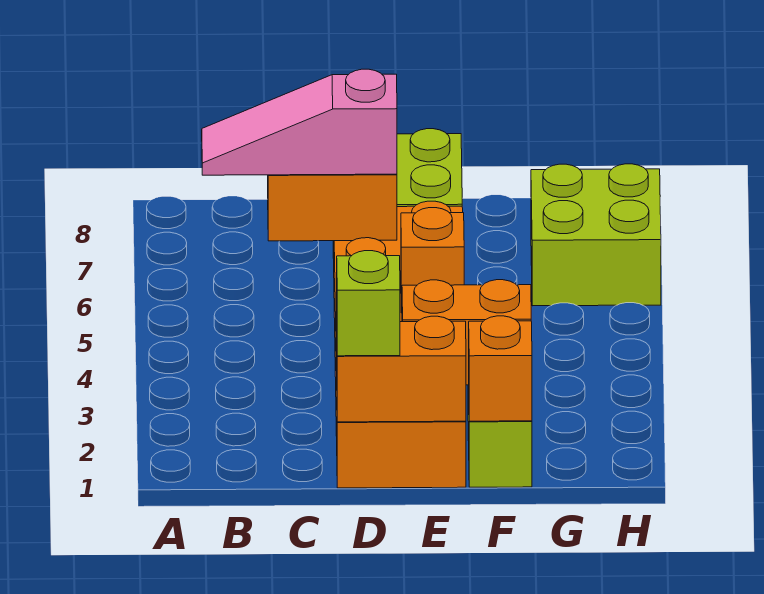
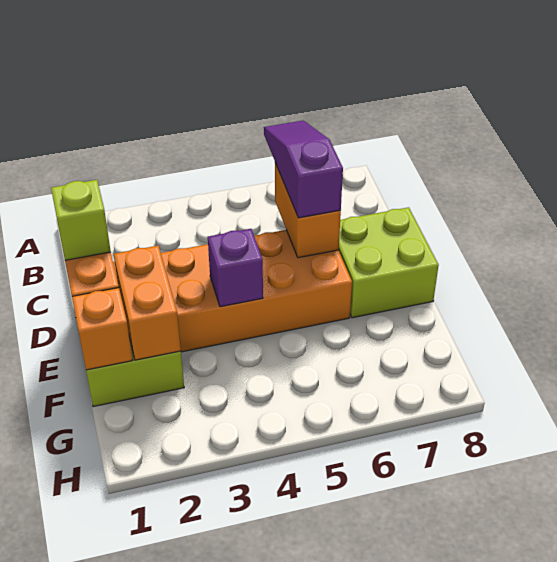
pink slope B6:D6 level 3 top D -> purple slope B6:D6 level 3 top D
orange brick E4 level 2 -> purple brick E4 level 2
lime brick G6:H7 level 1 -> none

